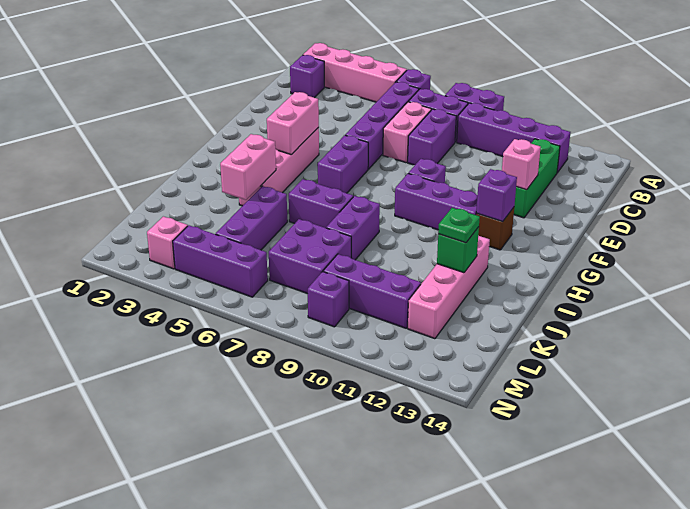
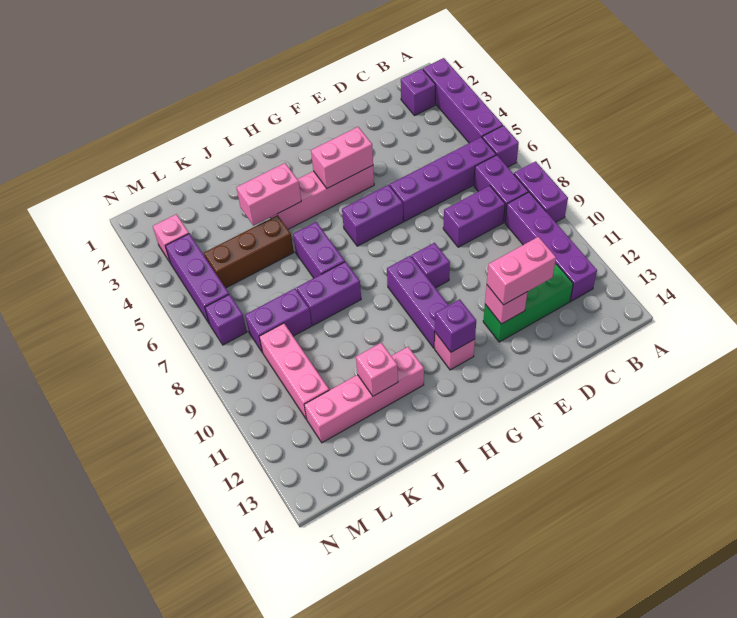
pink brick A2:A5 level 1 -> purple brick A2:A5 level 1
pink brick C7:D7 level 1 -> pink brick D12:E12 level 3
brown brick G12 level 1 -> pink brick G12 level 1
purple brick J5:L5 level 1 -> brown brick J5:L5 level 1
green brick J12 level 2 -> pink brick J12 level 2
green plate J12 level 3 -> none
purple brick K7:L8 level 1 -> purple brick K8:L8 level 1
purple brick L9:L11 level 1 -> pink brick L9:L11 level 1
purple brick M9 level 1 -> purple brick M7 level 1

